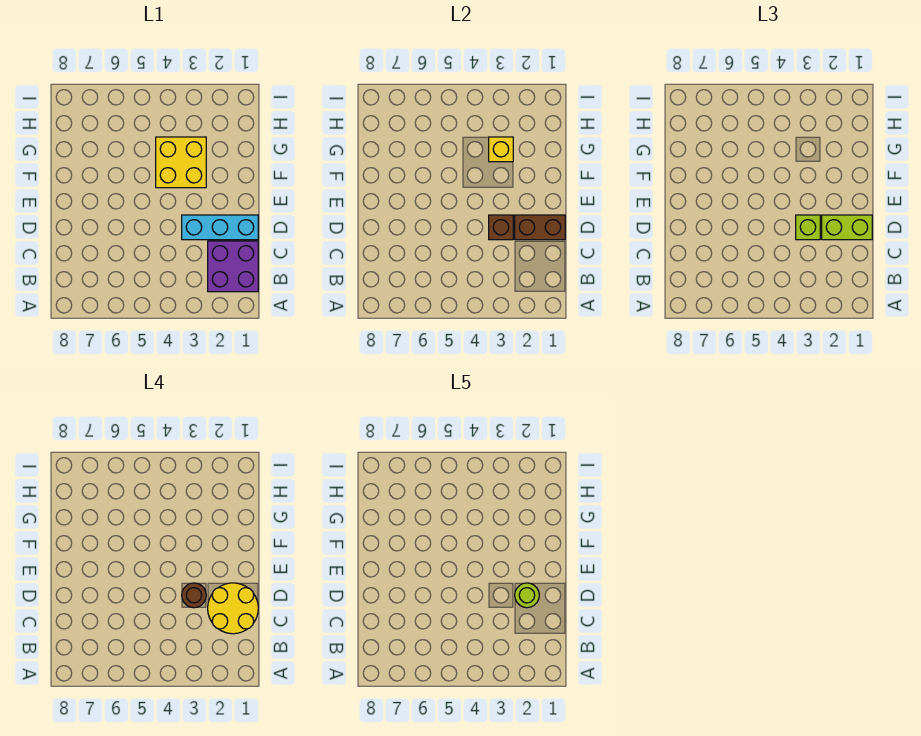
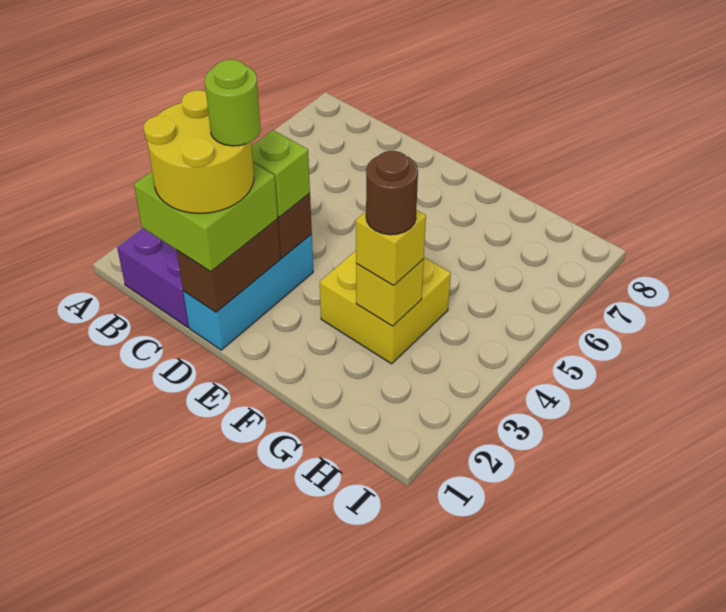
lime brick D1:D2 level 3 -> lime brick C1:D2 level 3
brown round brick D3 level 4 -> brown round brick G3 level 4
none -> yellow brick G3 level 3

